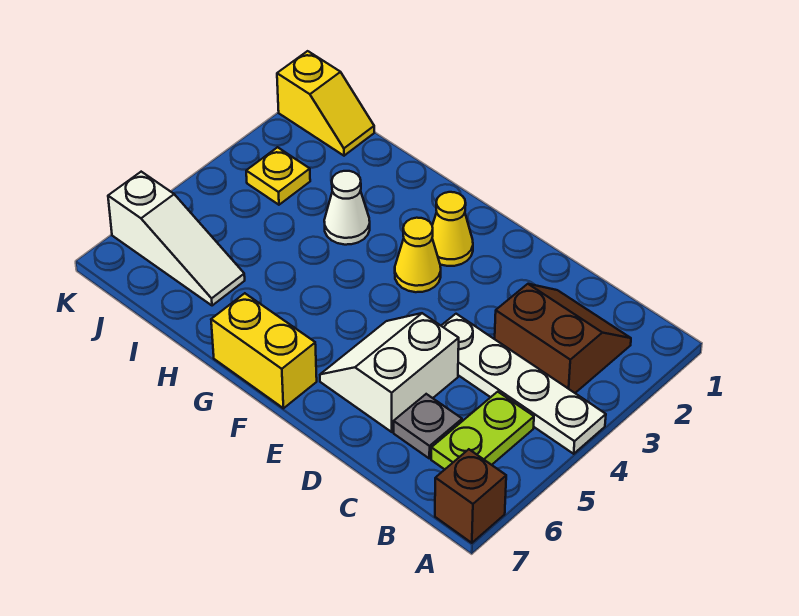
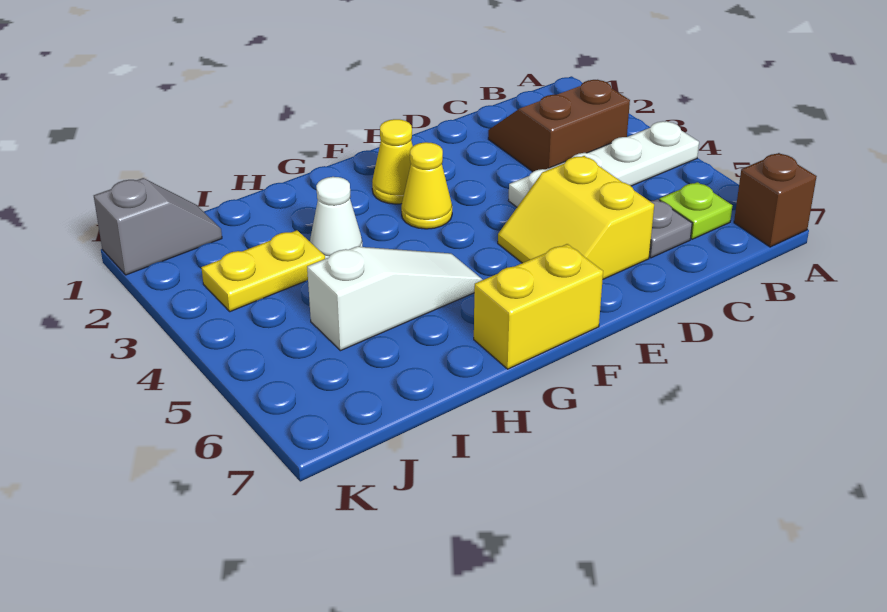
lime plate B5:B6 level 1 -> lime plate B6 level 1
white slope D5:E6 level 1 top D -> yellow slope D5:E6 level 1 top D
white slope I6:K6 level 1 top K -> white slope G5:I5 level 1 top I
yellow slope J1:K1 level 1 top K -> grey slope J1:K1 level 1 top K
yellow plate J3 level 1 -> yellow plate I3:J3 level 1

